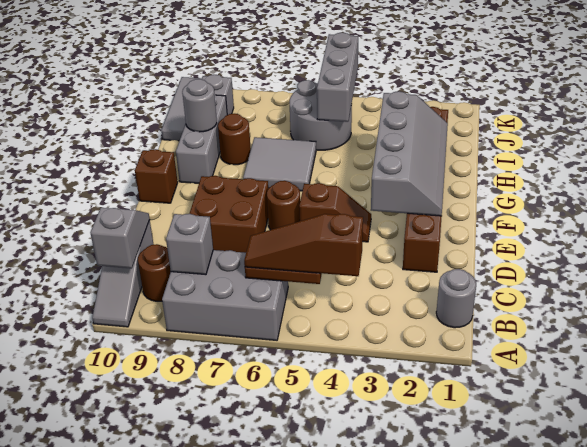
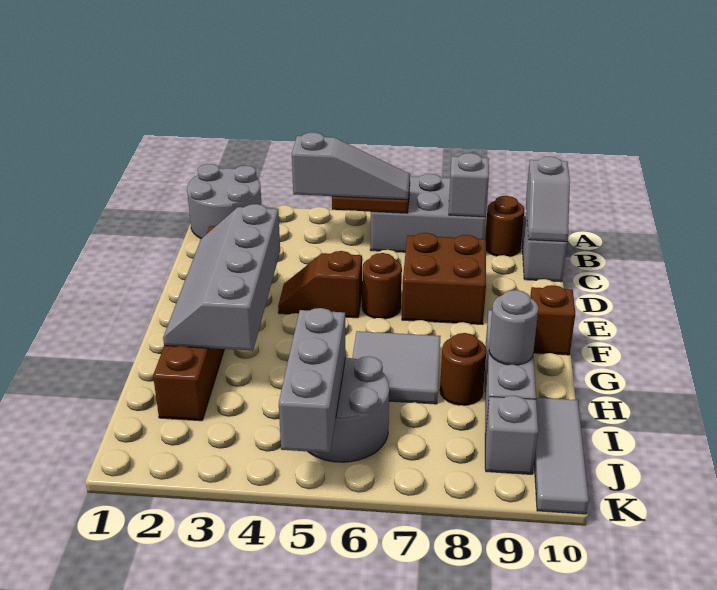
grey round brick B1 level 1 -> grey round brick A1:B2 level 1
brown slope B4:B6 level 3 top 4 -> grey slope B4:B6 level 3 top 4

